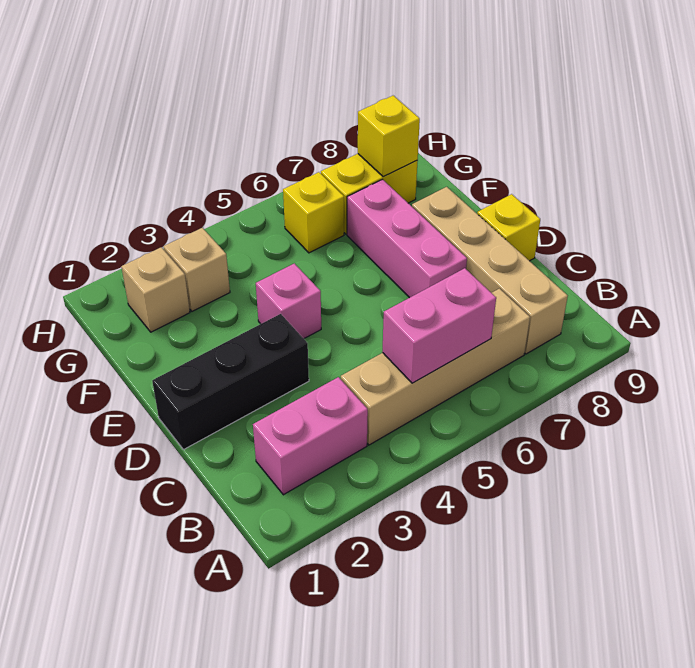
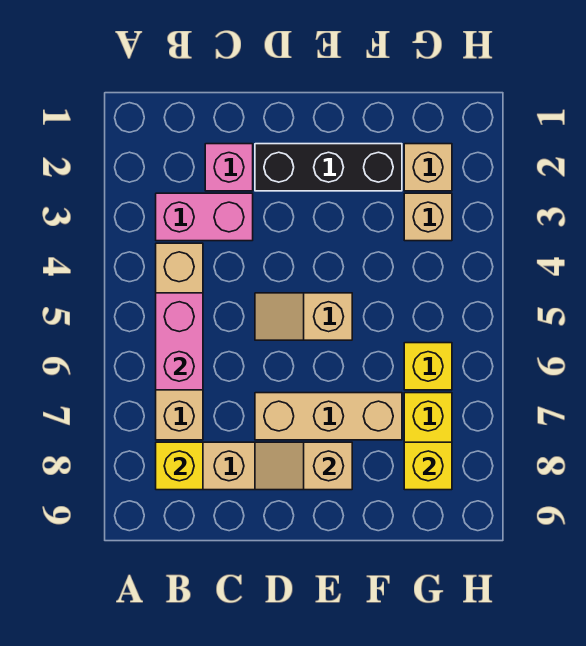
pink brick B2:B3 level 1 -> pink brick B3:C3 level 1
black brick D1:D3 level 1 -> black brick D2:F2 level 1
none -> tan slope D5:E5 level 1 top E
pink brick D7:F7 level 1 -> tan brick D7:F7 level 1
none -> tan slope D8:E8 level 2 top E
yellow brick D9 level 1 -> yellow brick B8 level 2
pink brick E4 level 1 -> pink brick C2 level 1

